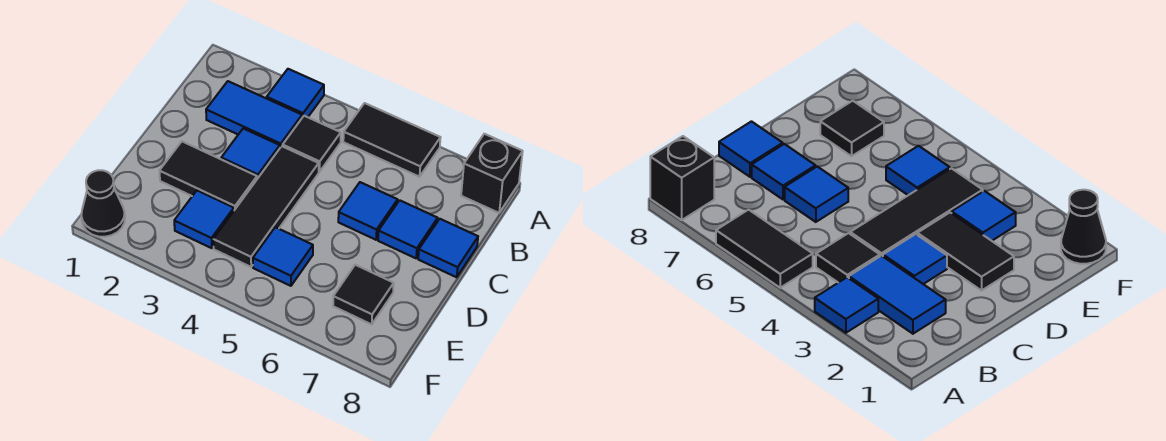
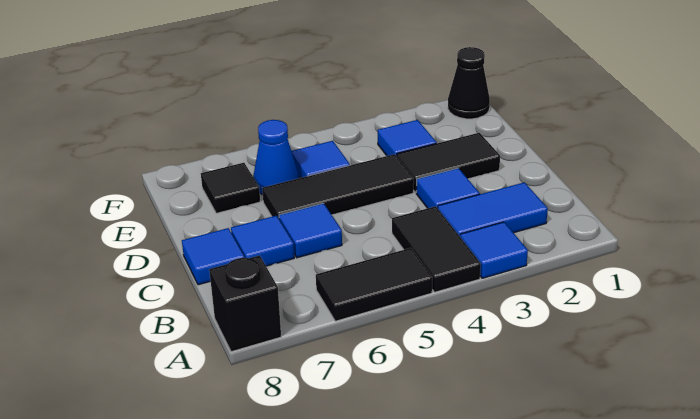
black tile B4 level 1 -> black tile A4:B4 level 1
black tile C4:E4 level 1 -> black tile D4:D6 level 1
none -> blue cone E6 level 1

